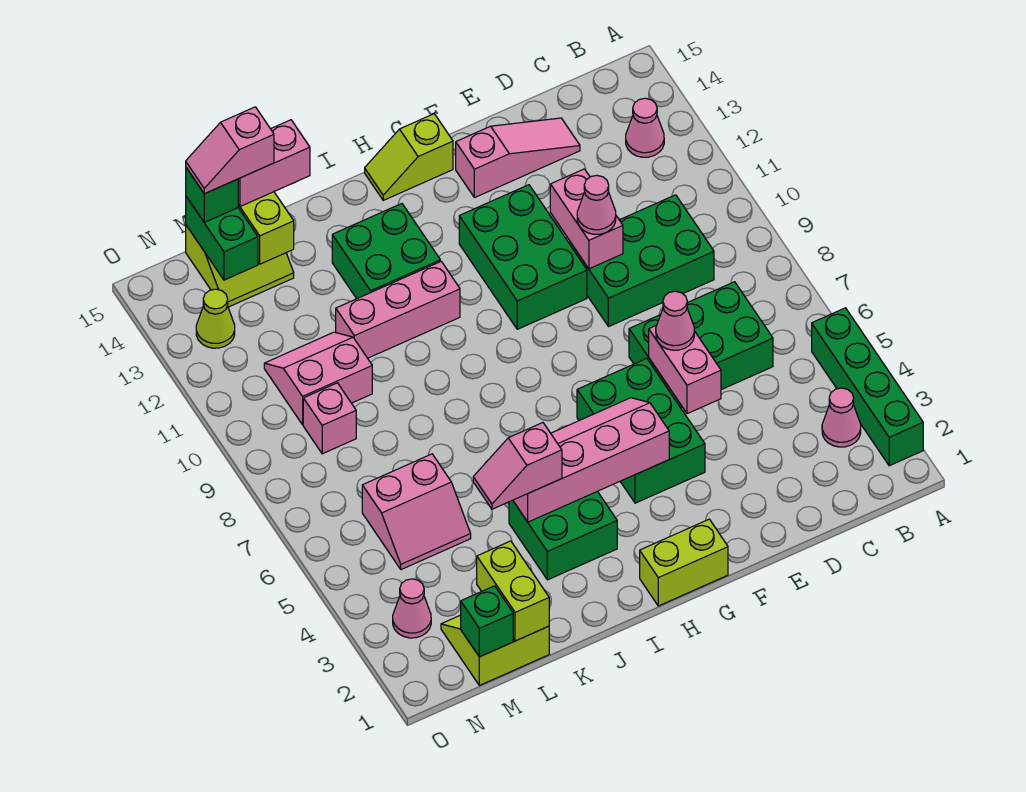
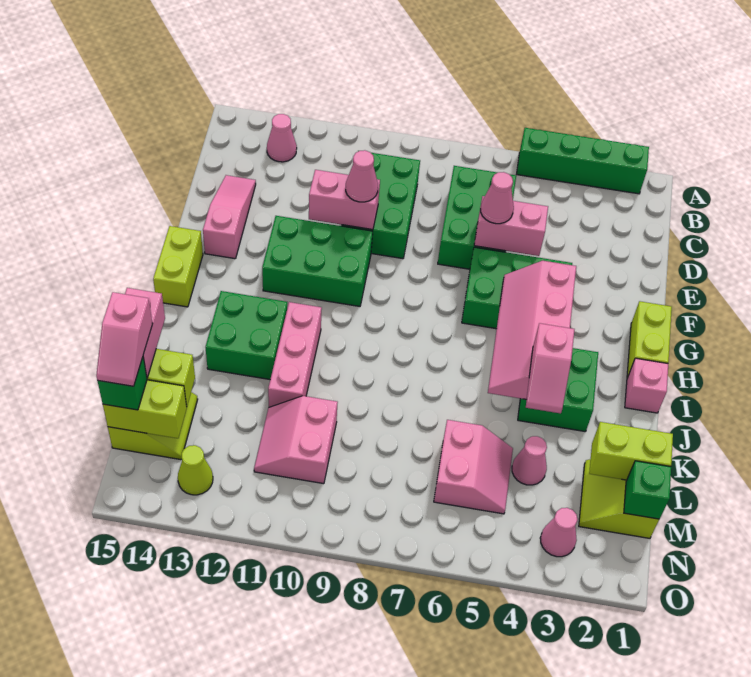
pink cone B3 level 1 -> pink cone L4 level 1
lime slope G15:H15 level 1 top G -> lime brick G15:H15 level 1
pink brick M9 level 1 -> pink brick I1 level 1
green brick M14:M15 level 2 -> lime brick M14:M15 level 2

